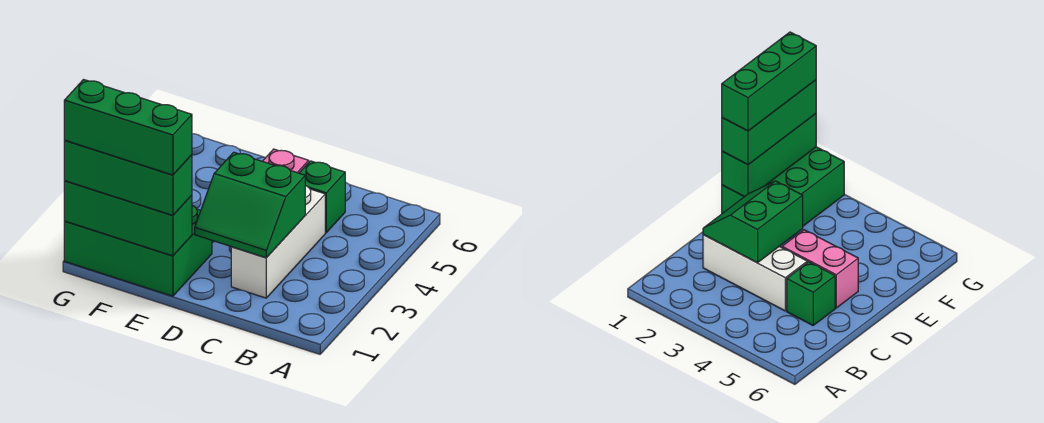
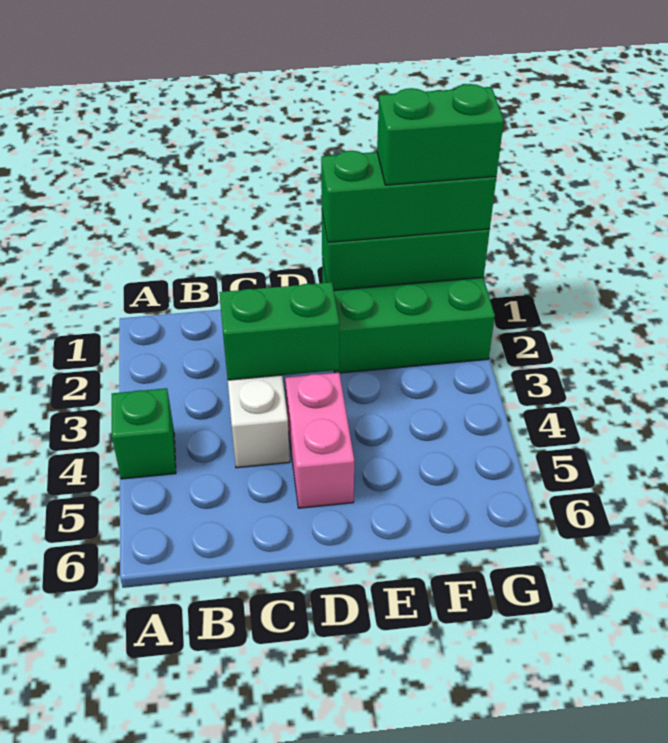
green brick C5 level 1 -> green brick A4 level 1
green brick E1:G1 level 4 -> green brick F1:G1 level 4

